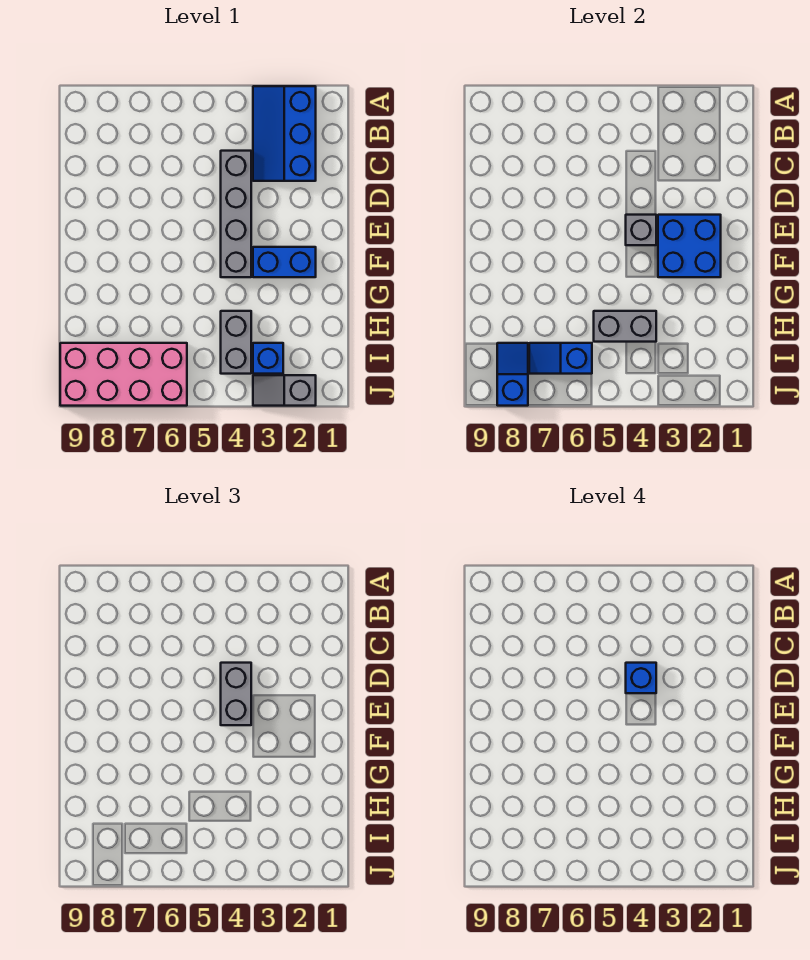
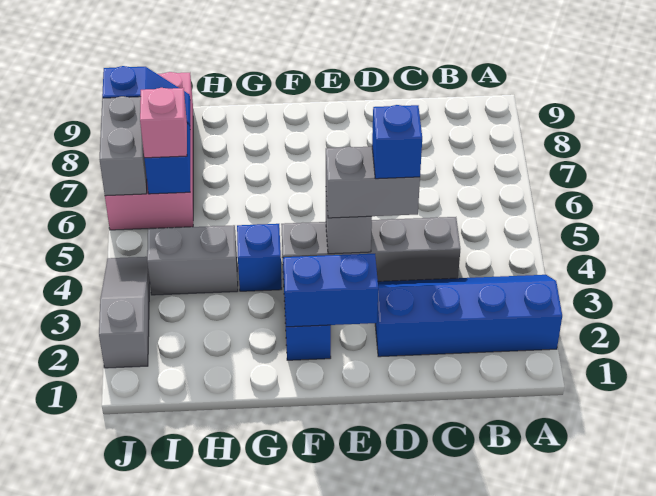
blue slope A2:C3 level 1 top 2 -> blue slope A2:D3 level 1 top 2
blue brick E2:F3 level 2 -> blue brick E2:F2 level 2
grey brick H4:H5 level 2 -> grey brick J6:J7 level 2
blue brick I3 level 1 -> blue brick G4 level 1
none -> pink brick I6 level 3
grey slope J2:J3 level 1 top 2 -> grey slope J2:J4 level 1 top 2

